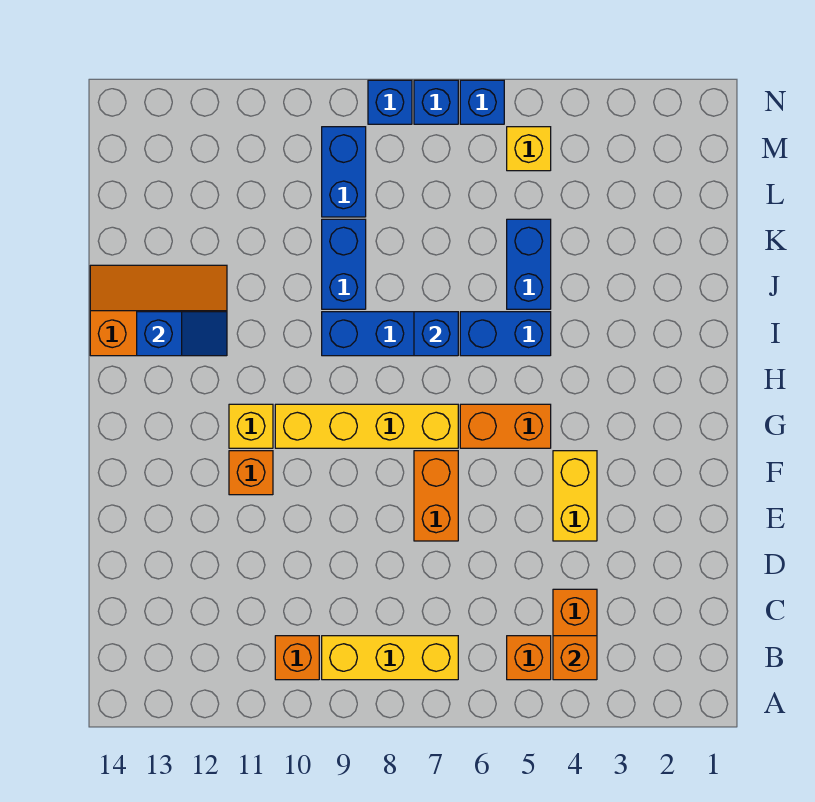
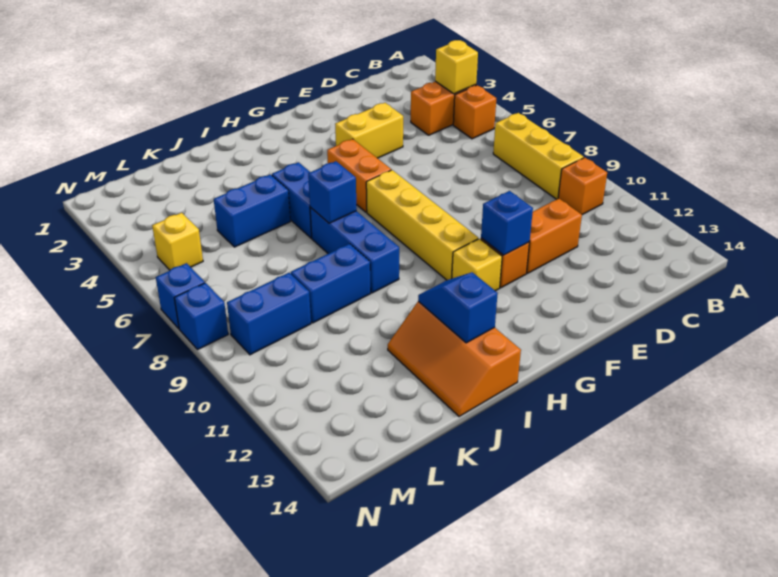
orange brick B4 level 2 -> yellow brick B4 level 2
orange brick E7:F7 level 1 -> orange brick D11:E11 level 1
blue brick N6 level 1 -> blue brick F11 level 2

